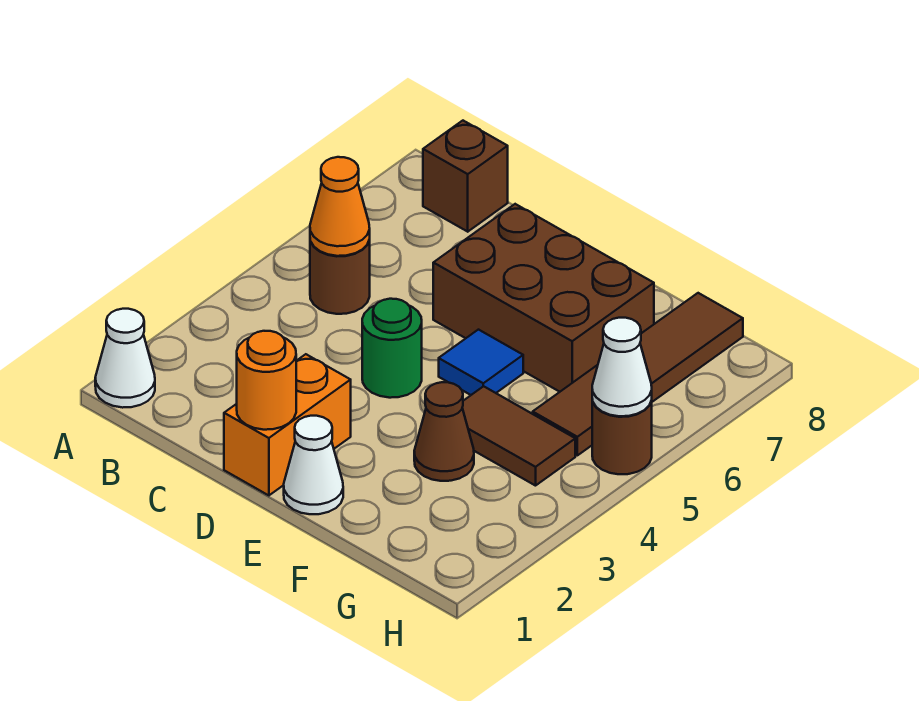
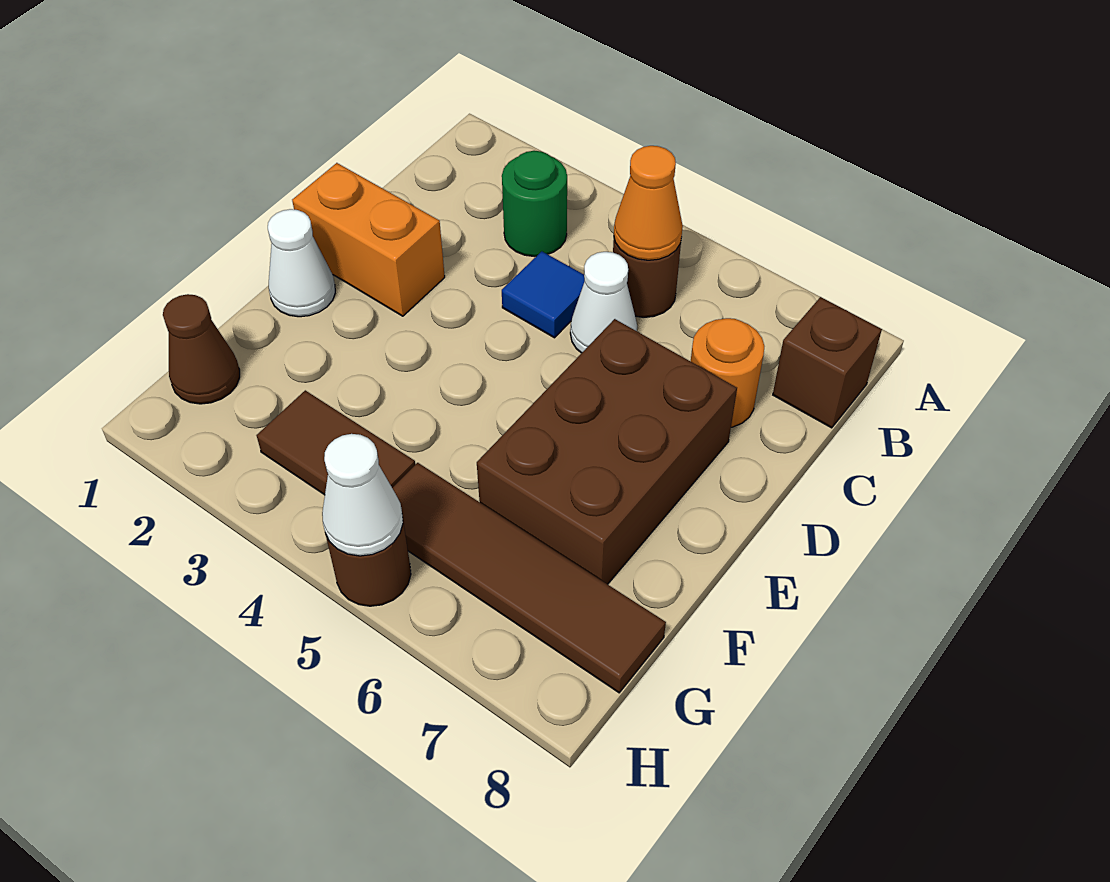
white cone A1 level 1 -> white cone C5 level 1
orange round brick D1 level 2 -> orange round brick C7 level 1
green round brick D4 level 1 -> green round brick B3 level 1
blue tile E5 level 1 -> blue tile C4 level 1
brown cone F3 level 1 -> brown cone G1 level 1
brown tile F4:G4 level 1 -> brown tile G3:G4 level 1

